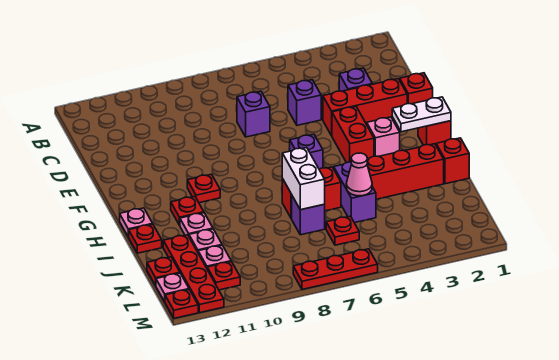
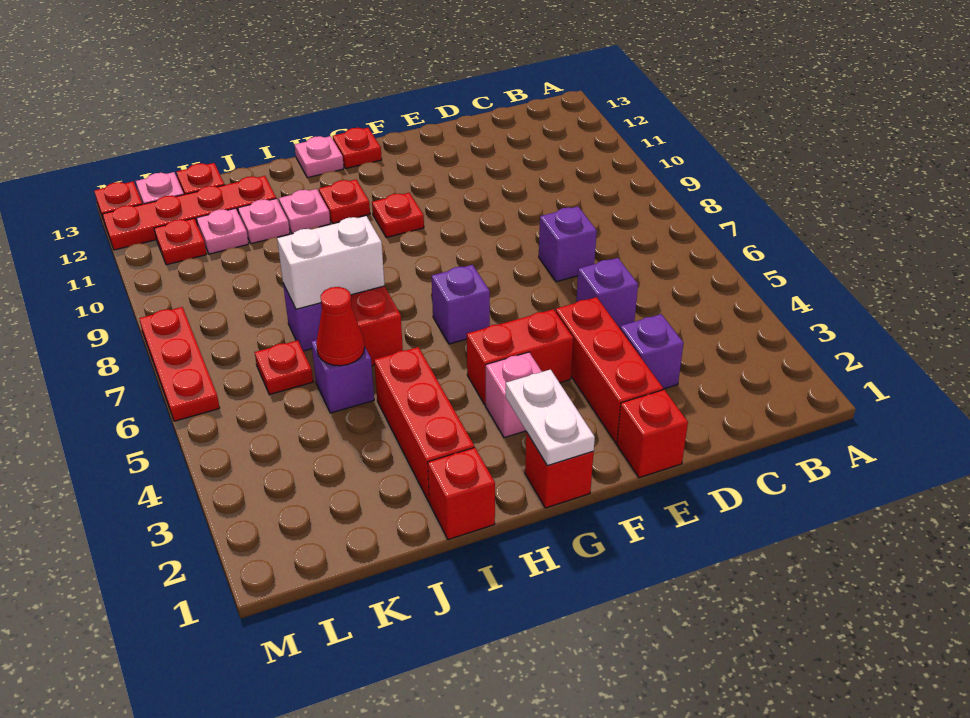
purple brick I5:J5 level 1 -> purple brick J5 level 1
red plate I13 level 1 -> red plate G13 level 1
pink cone J5 level 2 -> red cone J5 level 2

